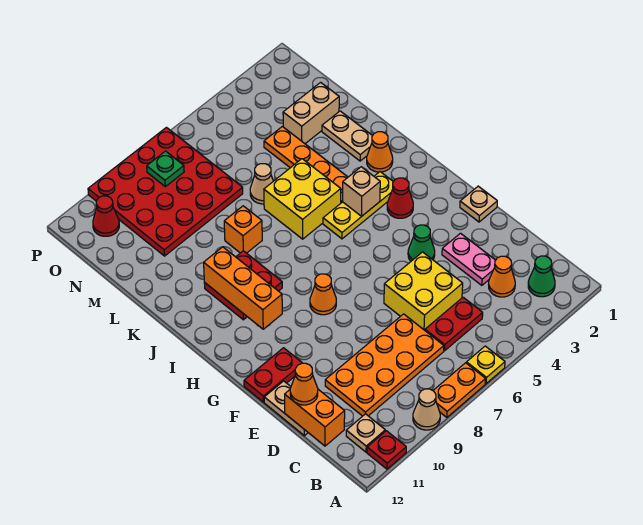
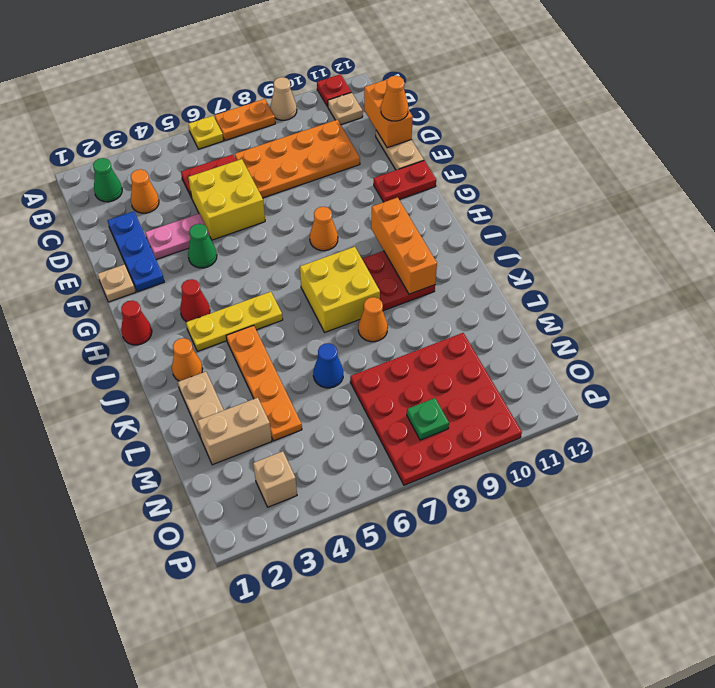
none -> blue plate D2:F2 level 1
pink plate D3:E3 level 1 -> pink plate E3:E4 level 1
tan brick I4 level 2 -> tan brick O3 level 1
yellow brick J5:K6 level 1 -> yellow brick I7:J8 level 1
orange brick K8 level 1 -> orange cone K8 level 1
tan cone L6 level 1 -> blue cone L6 level 1
red cone O11 level 1 -> red cone H1 level 1

